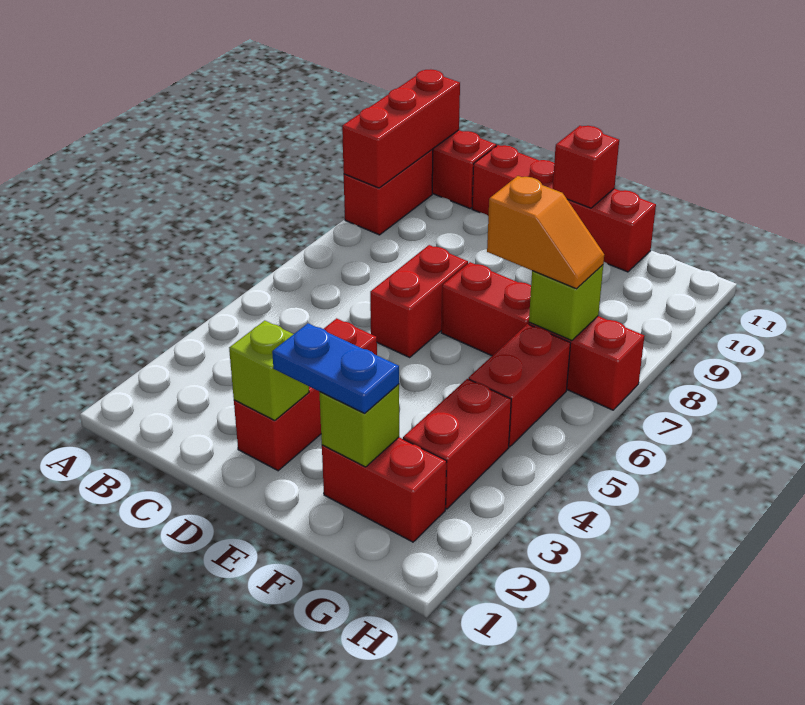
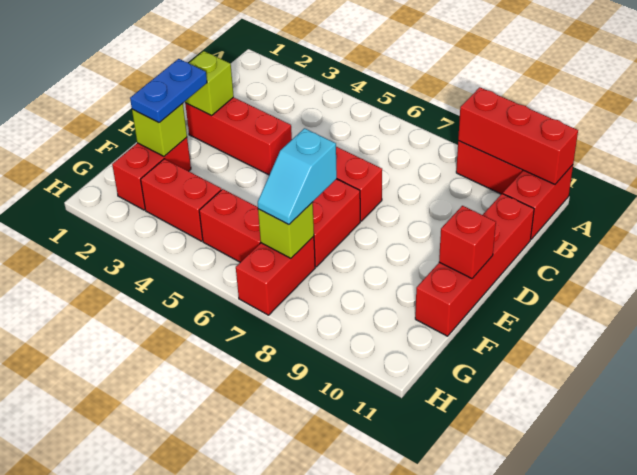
orange slope F7:G7 level 3 top F -> cyan slope F7:G7 level 3 top F

